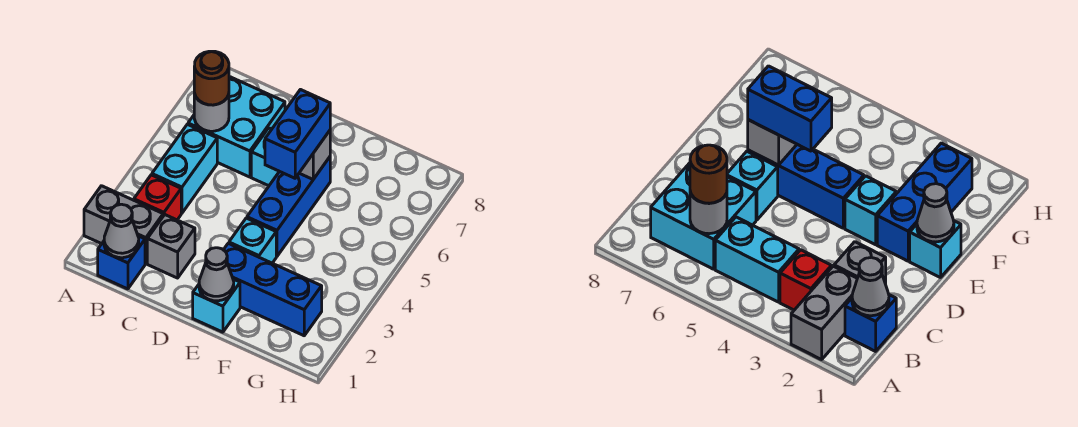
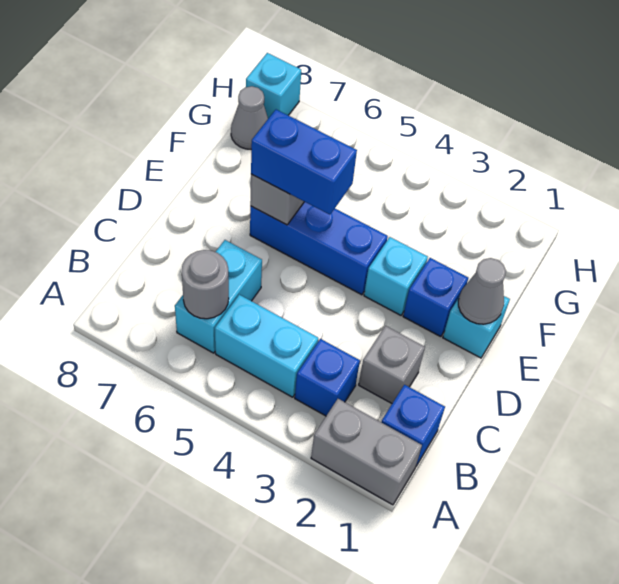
grey brick A2:B2 level 1 -> grey brick A1:A2 level 1
grey cone B1 level 2 -> grey cone G8 level 1
red brick B3 level 1 -> blue brick B3 level 1
cyan brick B6:C7 level 1 -> cyan brick B6:C6 level 1
brown round brick B6 level 3 -> none
cyan brick D6 level 1 -> cyan brick H8 level 1
blue brick E2:G2 level 1 -> blue brick E2 level 1

